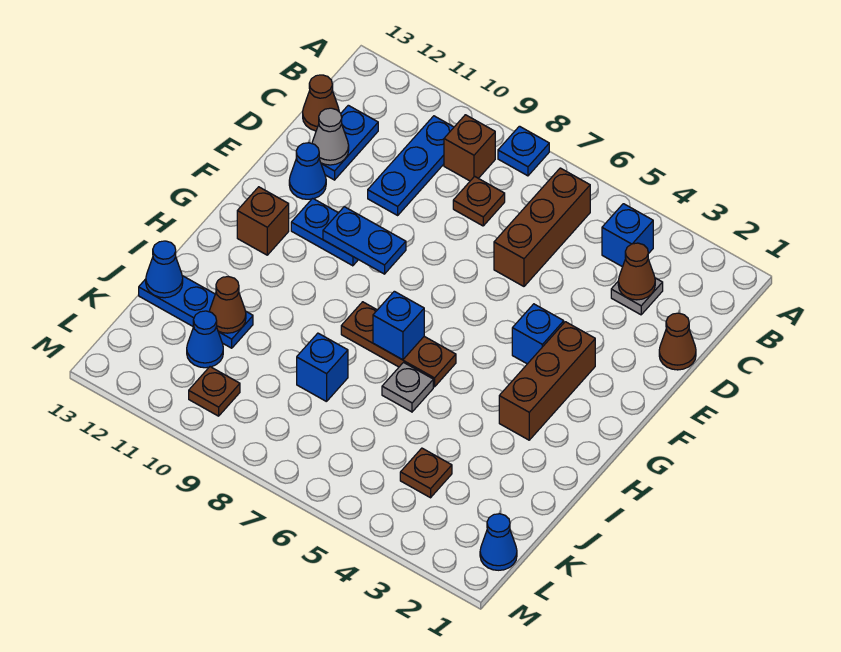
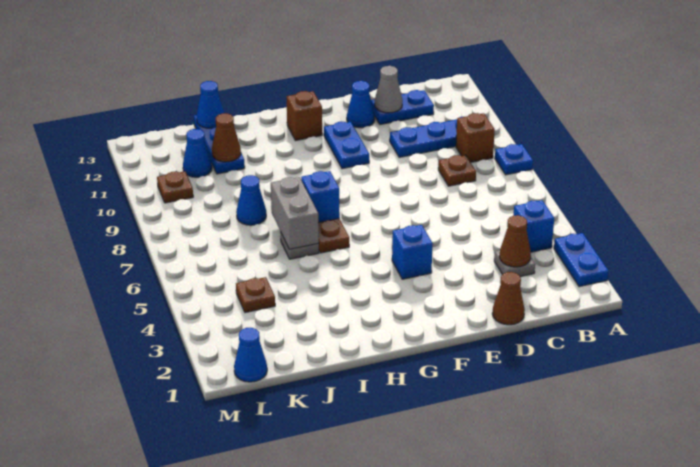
brown brick B6:D6 level 1 -> none
brown cone C13 level 1 -> none
brown brick F3:H3 level 1 -> none
blue plate F9:F10 level 2 -> blue plate A2:A3 level 1
none -> grey brick I6:I7 level 2
blue brick J8 level 1 -> blue cone J8 level 1

